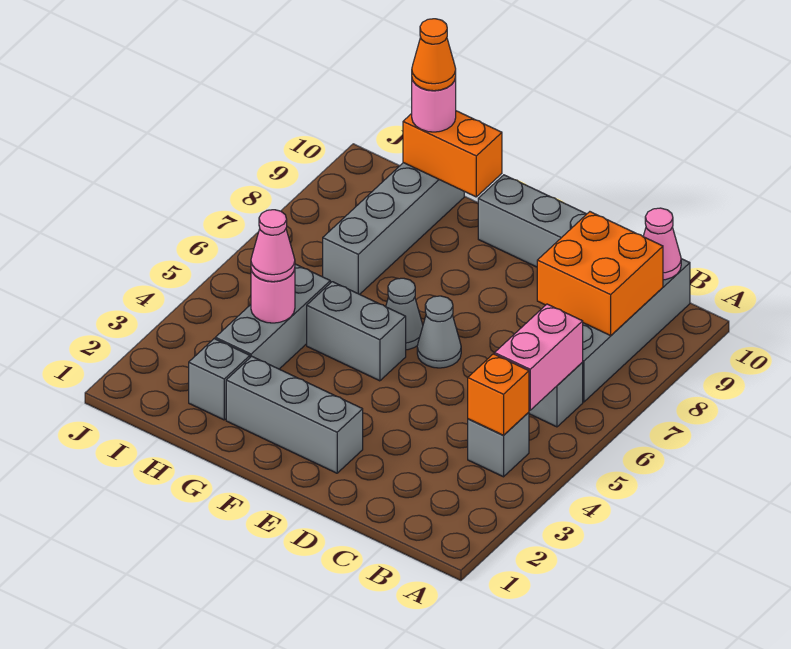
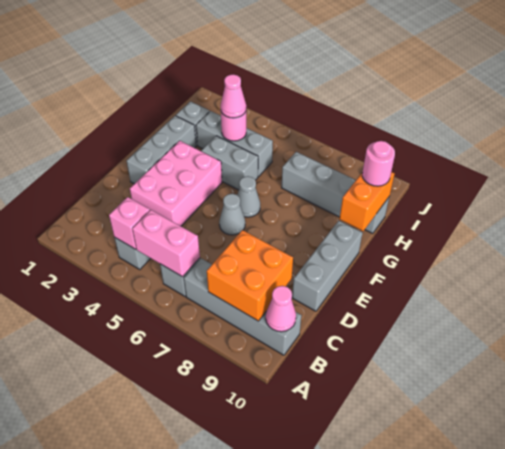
orange brick B4 level 2 -> pink brick B4 level 2
none -> pink brick D3:F4 level 1
grey brick F5:G5 level 1 -> grey brick G4:G5 level 1
orange cone H10 level 4 -> none

